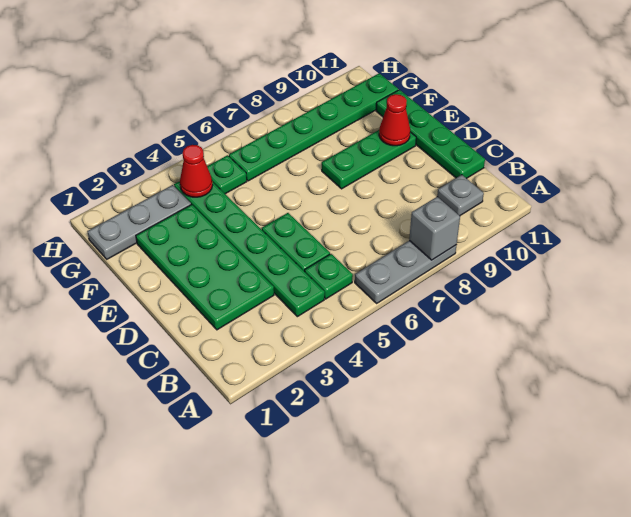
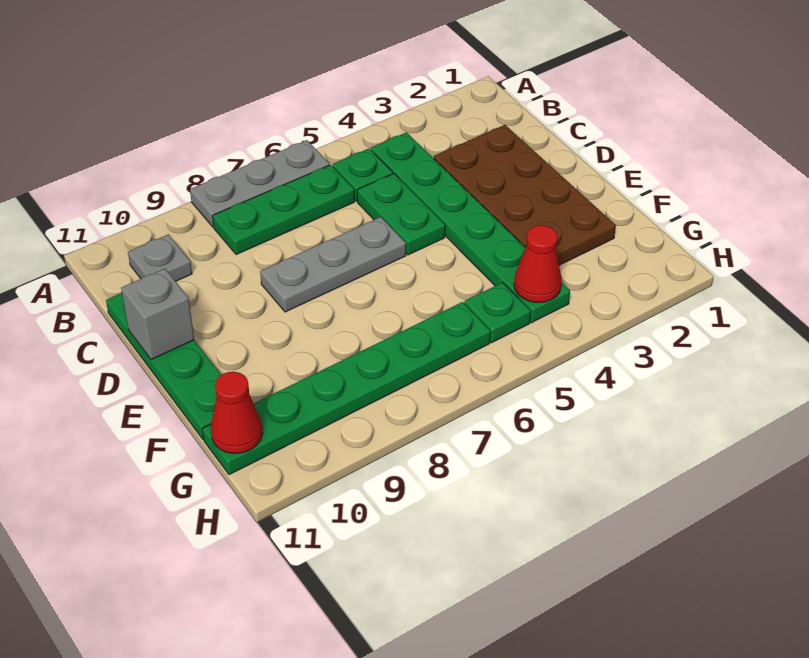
grey brick A8 level 2 -> grey brick D11 level 2
green plate C2:F3 level 1 -> brown plate C2:F3 level 1
green plate E8:E10 level 1 -> green plate B6:B8 level 1
red cone E10 level 2 -> red cone G11 level 2
grey plate G1:G3 level 1 -> grey plate D6:D8 level 1

